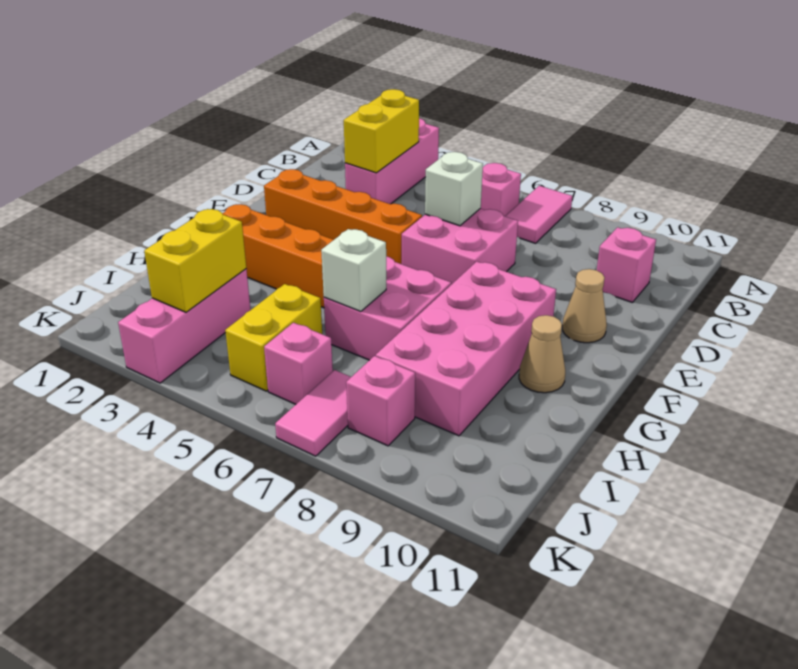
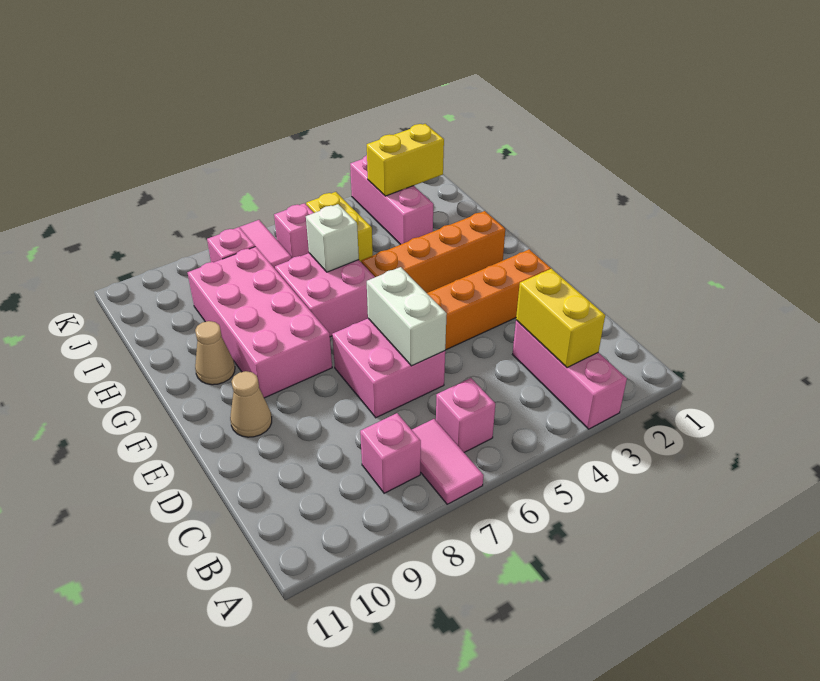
pink brick C10 level 1 -> pink brick B8 level 1
white brick D6 level 2 -> white brick D6:E6 level 2
yellow brick I3:J3 level 2 -> yellow brick J2:J3 level 2

